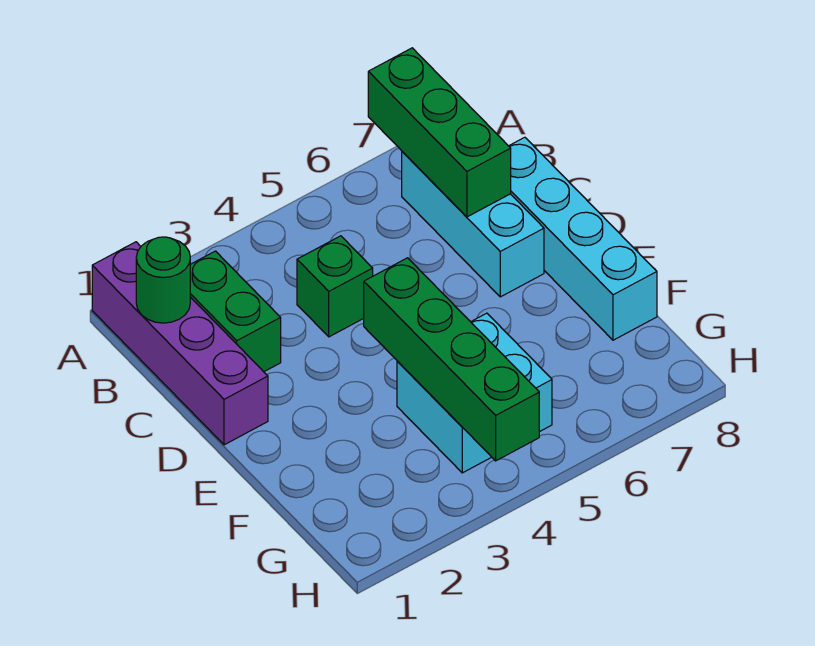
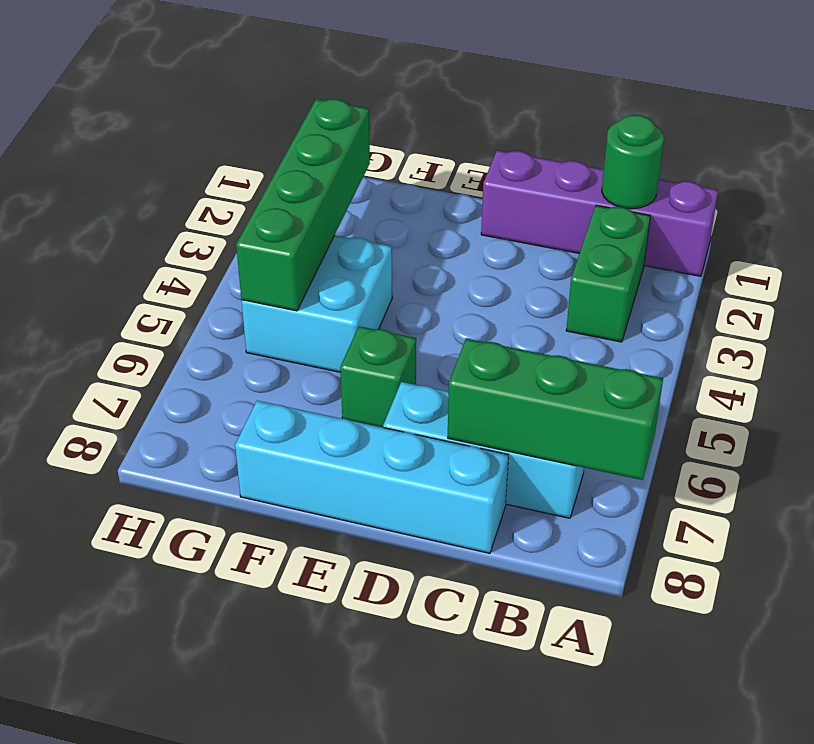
green brick B2:C2 level 1 -> green brick B2:B3 level 1
green brick C4 level 1 -> green brick E6 level 1
green brick E4:H4 level 2 -> green brick G2:G5 level 2

